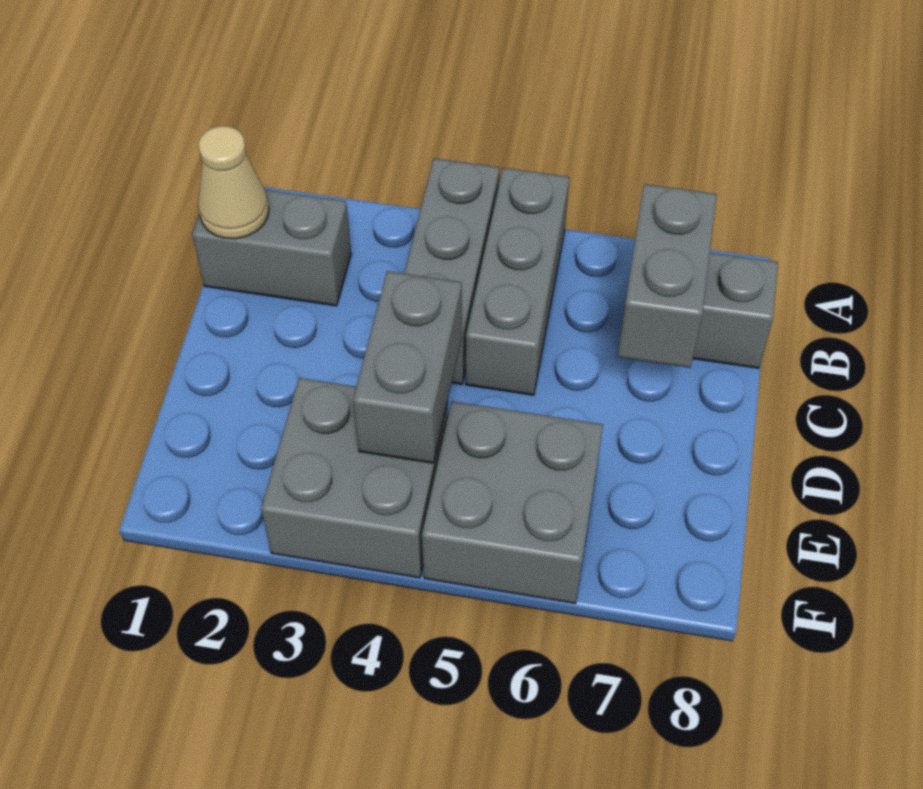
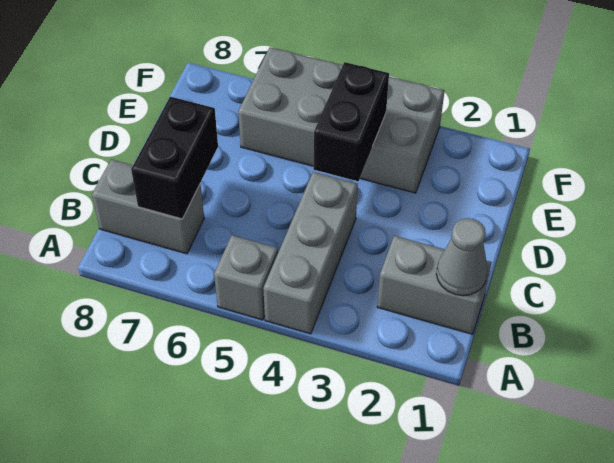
grey brick A5:C5 level 1 -> grey brick A5 level 1
tan cone B1 level 2 -> grey cone B1 level 2
grey brick B7:C7 level 2 -> black brick B7:C7 level 2
grey brick D4:E4 level 2 -> black brick D4:E4 level 2

